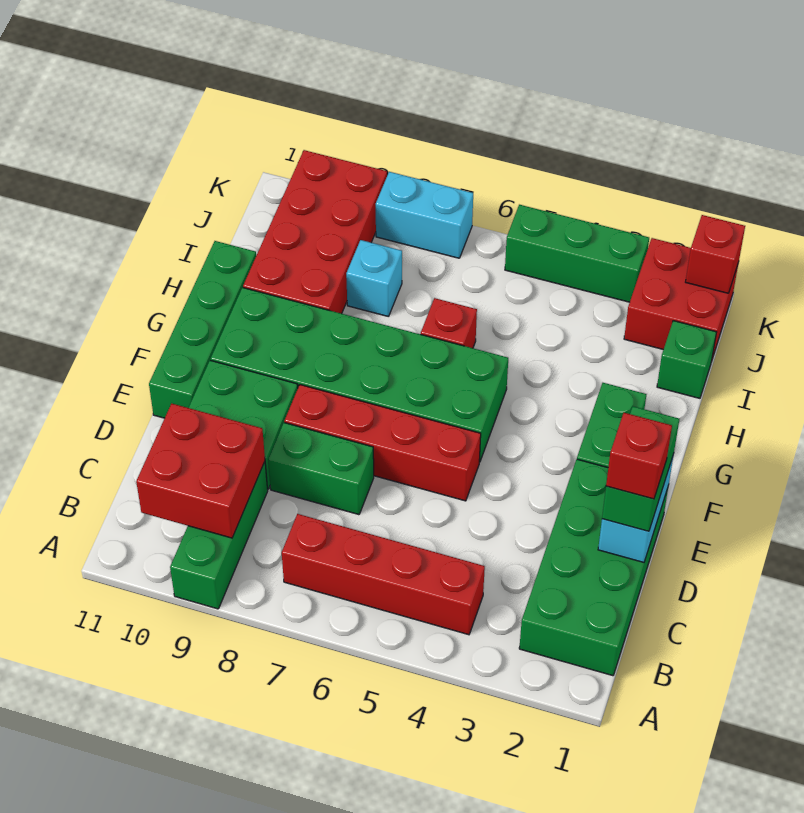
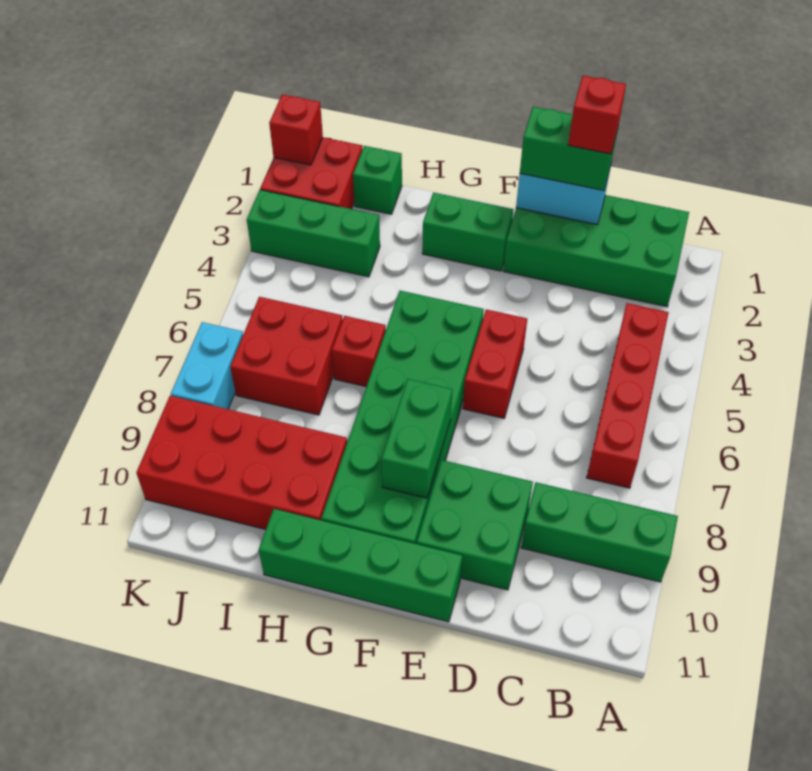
red brick B9:C10 level 2 -> red brick I6:J7 level 1
green brick D7:D8 level 1 -> green brick F8:F9 level 2
red brick E5:E8 level 1 -> red brick E5:E6 level 1
cyan brick I8 level 1 -> none
green brick K3:K5 level 1 -> green brick I3:K3 level 1

